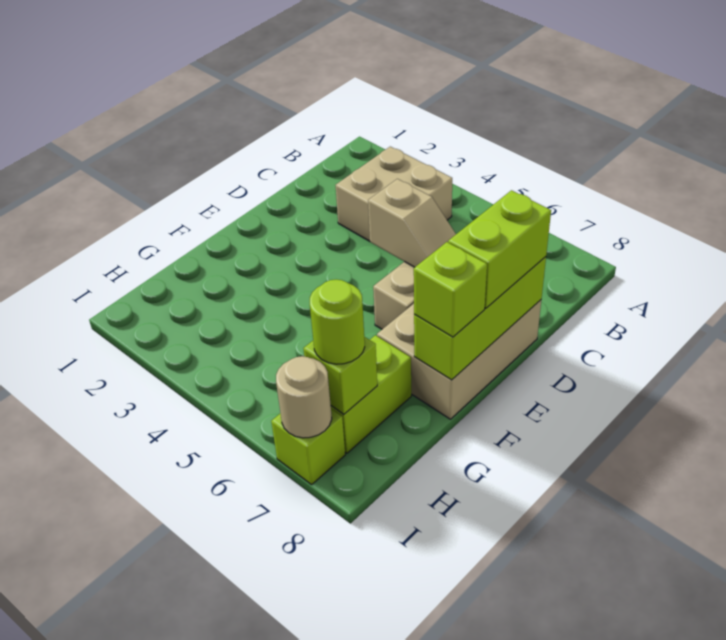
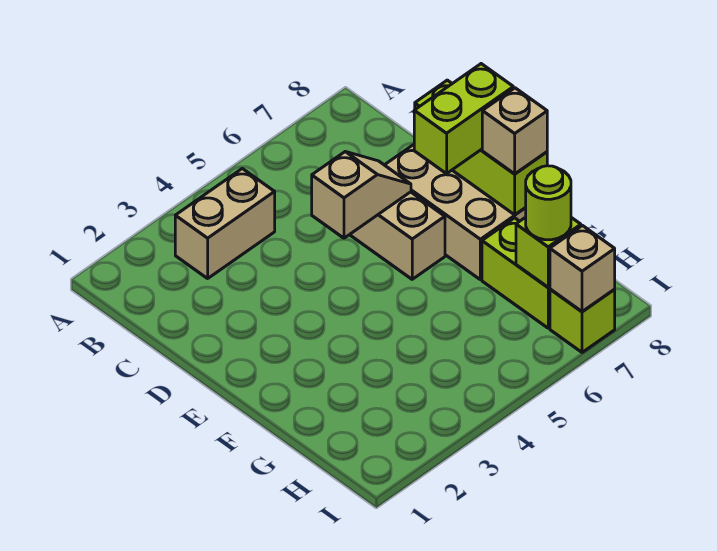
tan brick B3:C4 level 1 -> tan brick B3:B4 level 1
lime brick D8:E8 level 3 -> lime brick E7:E8 level 3
lime brick F8 level 3 -> tan brick F8 level 3
tan round brick I7 level 2 -> tan brick I7 level 2

